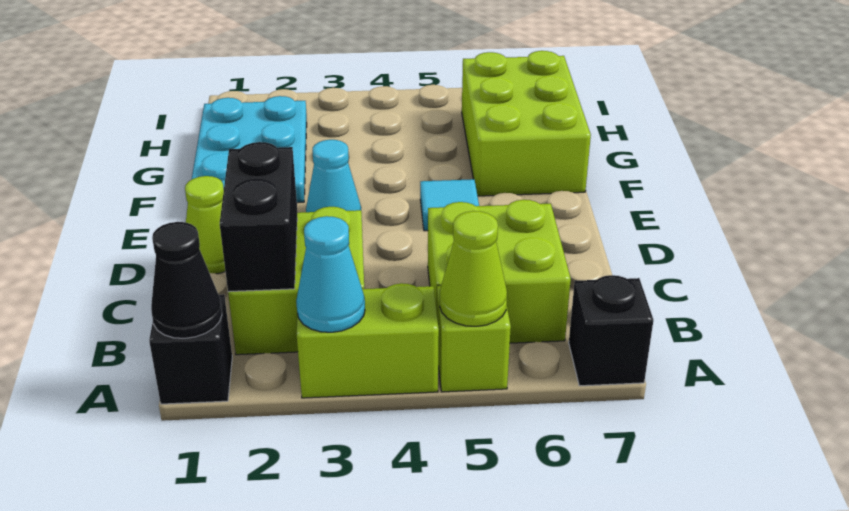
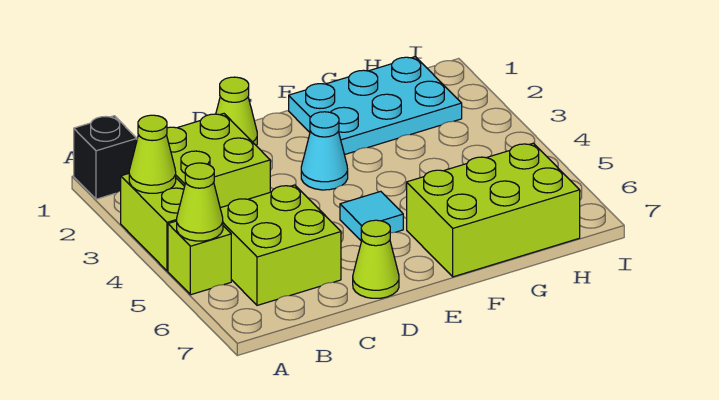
black cone A1 level 2 -> none
cyan cone A3 level 2 -> lime cone A3 level 2
black brick A7 level 1 -> none
black brick B2:C2 level 2 -> none
none -> lime cone D7 level 1

